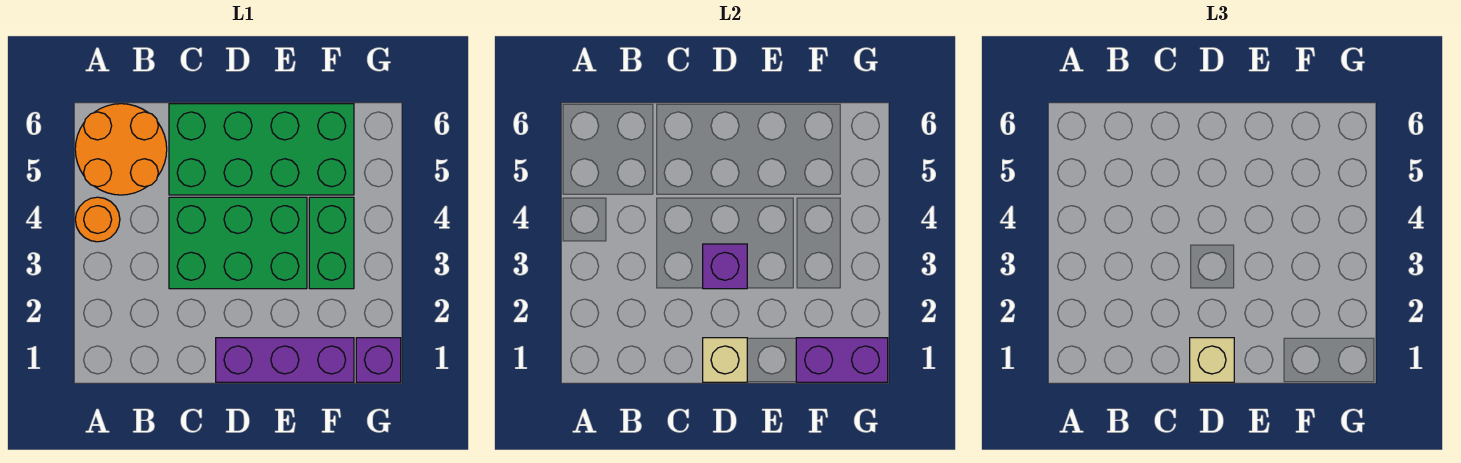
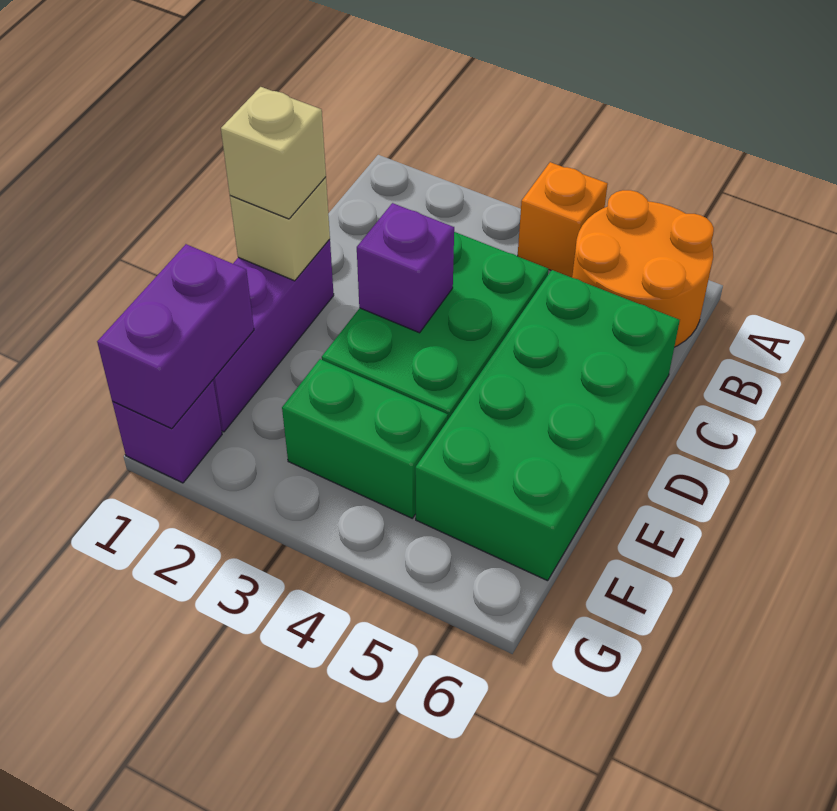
orange round brick A4 level 1 -> orange brick A4 level 1

